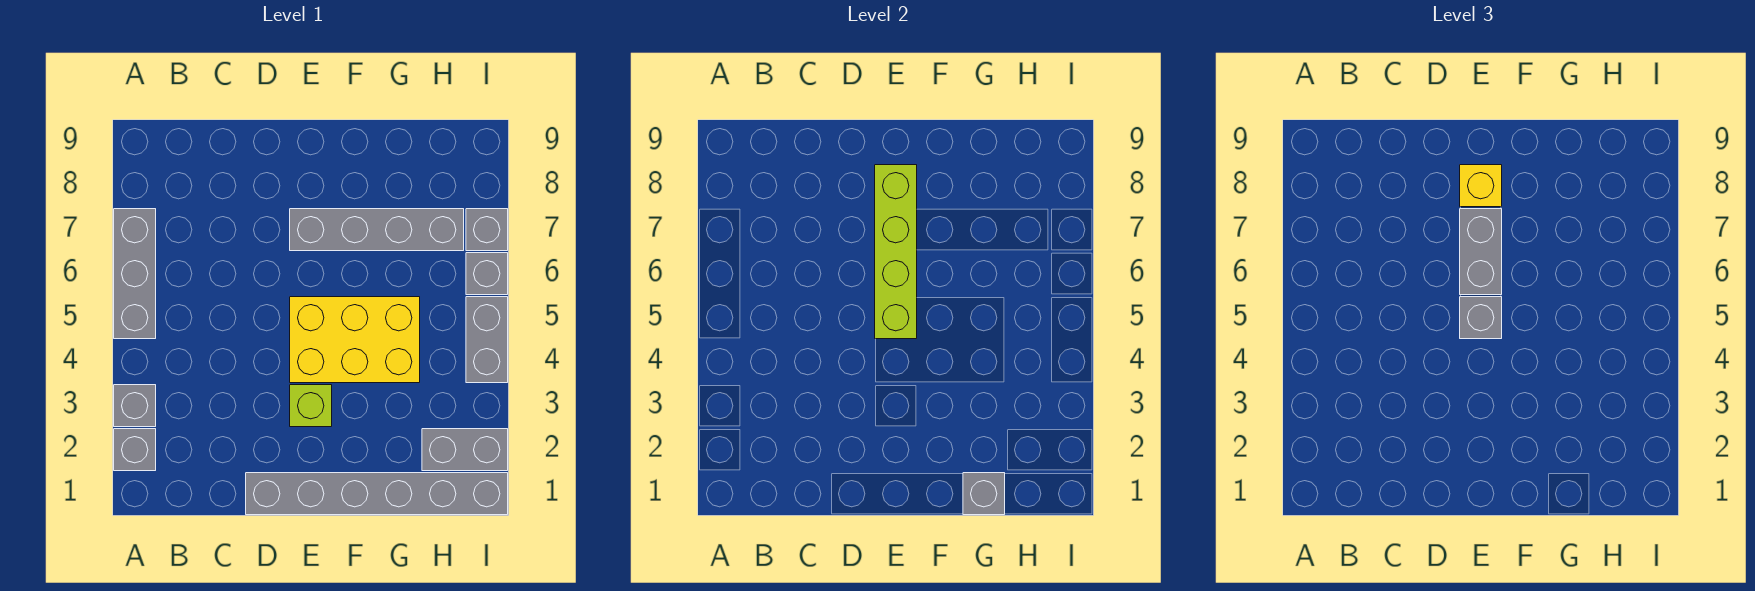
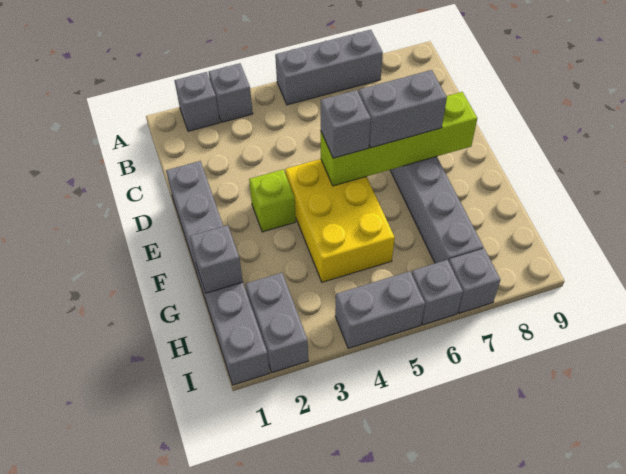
yellow brick E8 level 3 -> none

